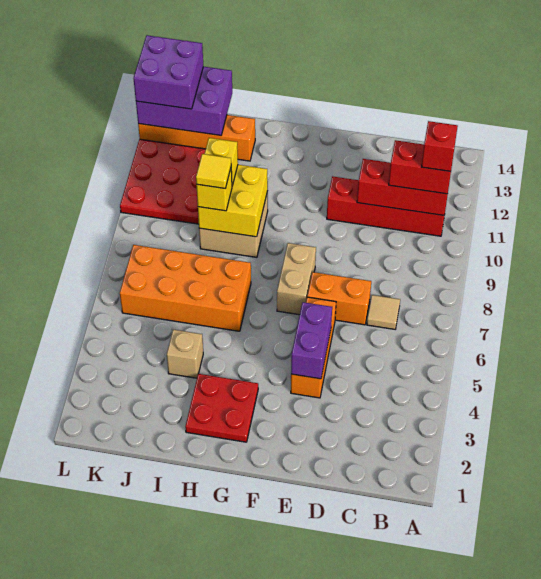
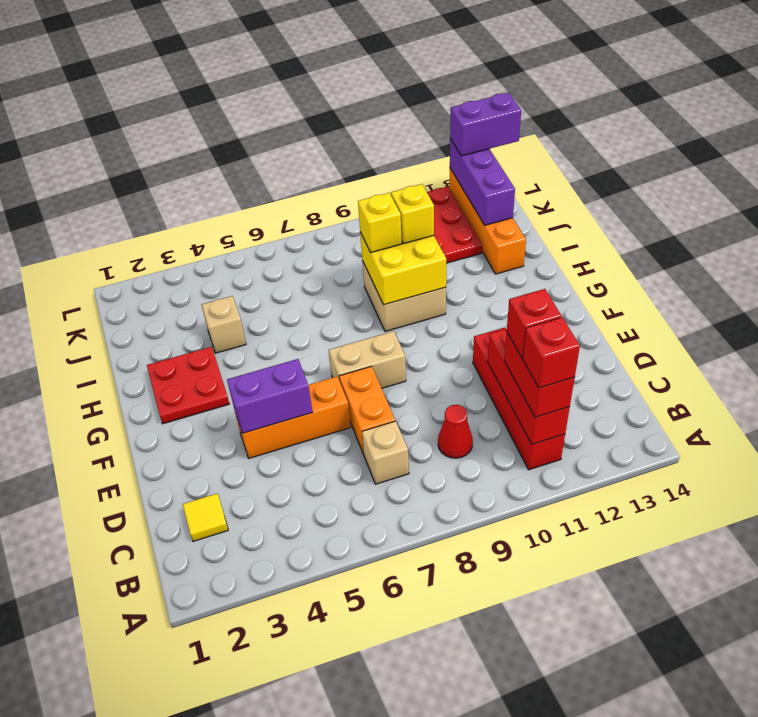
tan tile C7 level 1 -> tan brick C7 level 1
none -> red cone C9 level 1
none -> red brick C11 level 4
orange brick H6:K7 level 1 -> none
yellow tile I9 level 4 -> yellow tile C2 level 1
purple brick J13:L14 level 2 -> purple brick J13:L13 level 2
purple brick K13:L14 level 3 -> purple brick L13:L14 level 3

